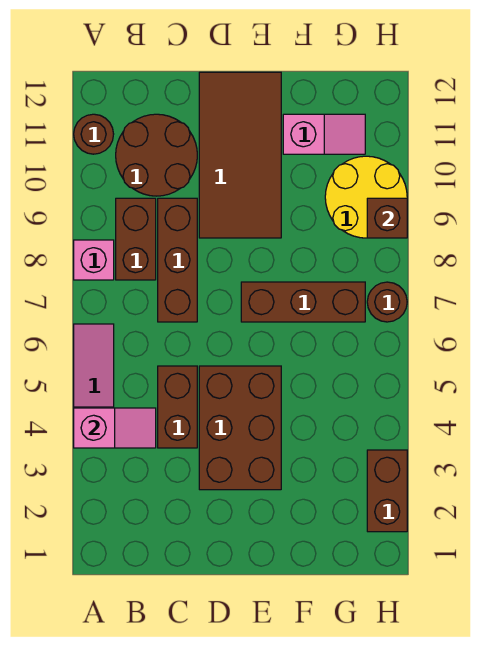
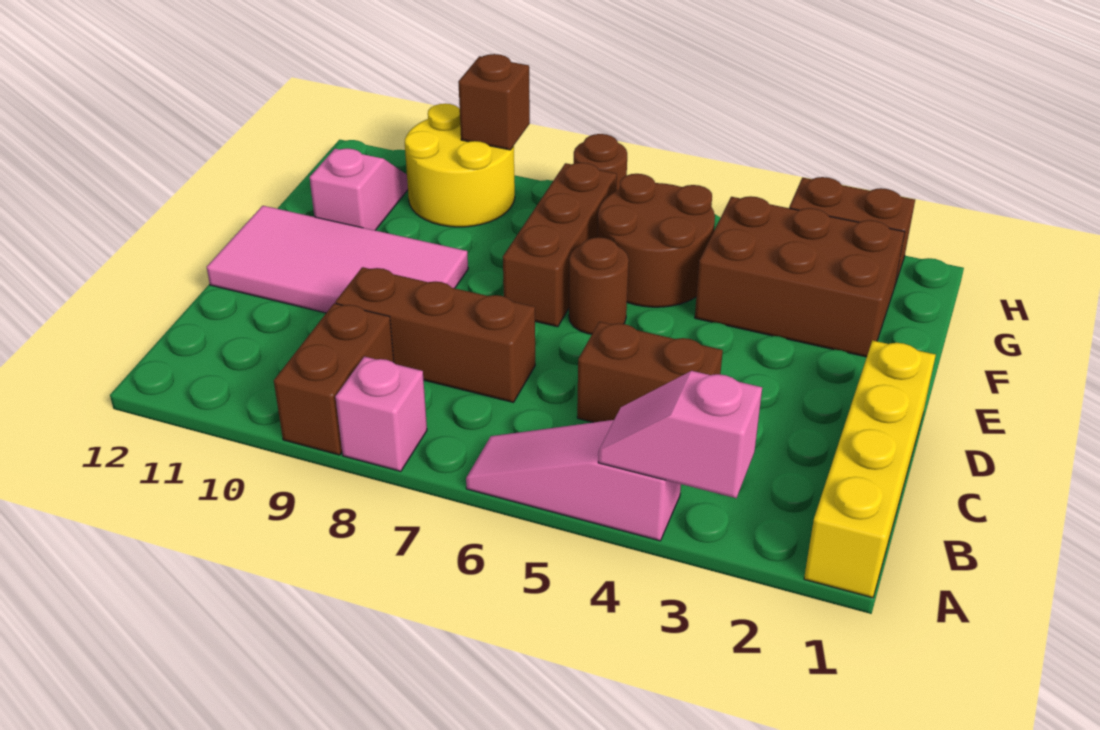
none -> yellow brick A1:D1 level 1
pink slope A4:B4 level 2 top A -> pink slope A3:A4 level 2 top 3
brown round brick A11 level 1 -> brown round brick E6 level 1
brown brick B8:B9 level 1 -> brown brick A9:B9 level 1
brown round brick B10:C11 level 1 -> brown round brick F5:G6 level 1
brown brick D3:E5 level 1 -> brown brick F2:G4 level 1
brown tile D9:E12 level 1 -> pink tile D9:E12 level 1

